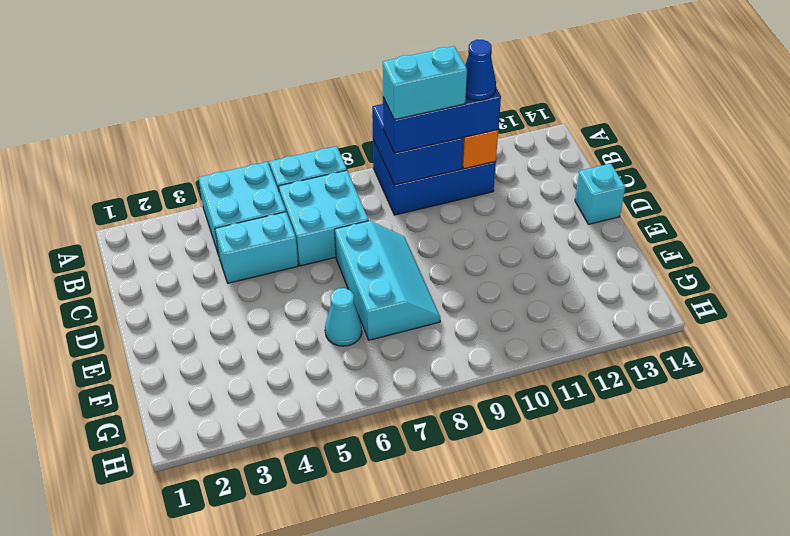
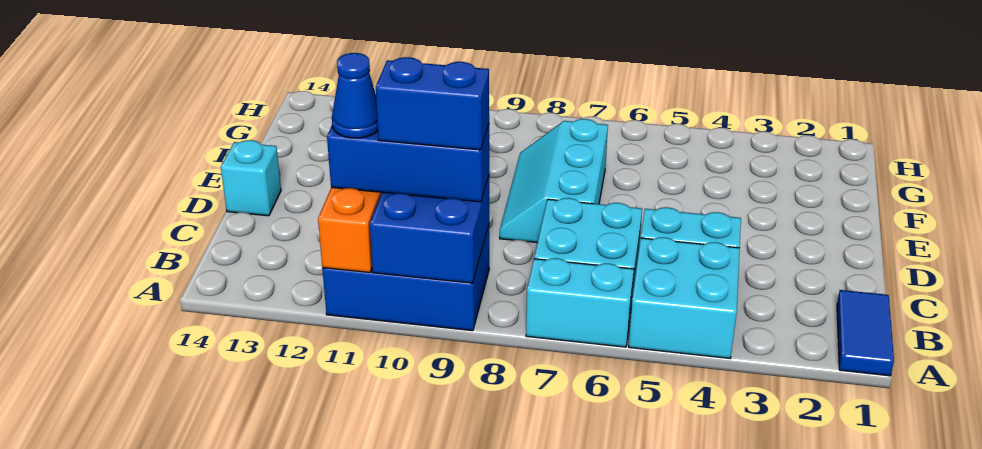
none -> blue tile A1:B1 level 1
cyan brick B9:B10 level 4 -> blue brick B9:B10 level 4
cyan cone F6 level 1 -> none

